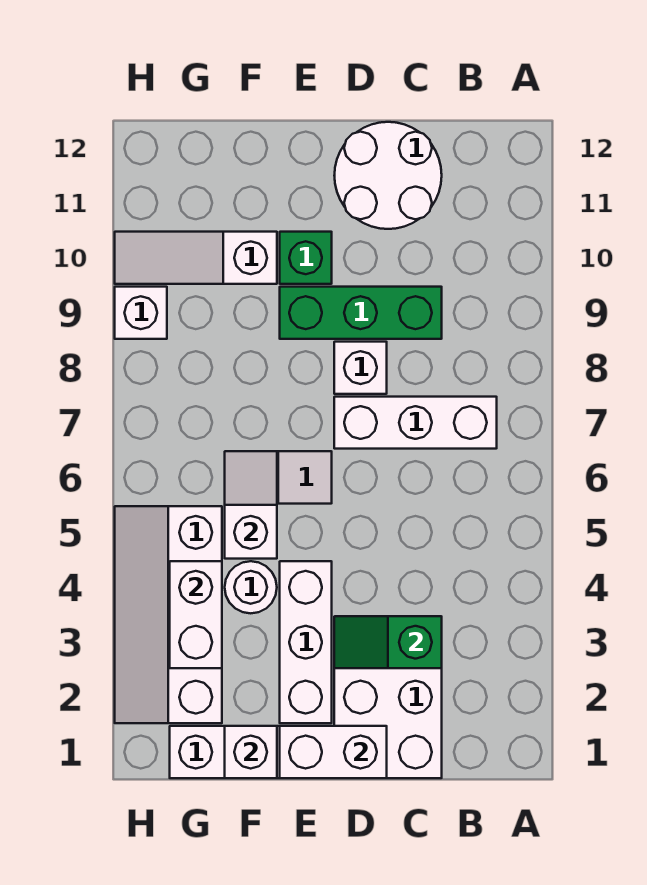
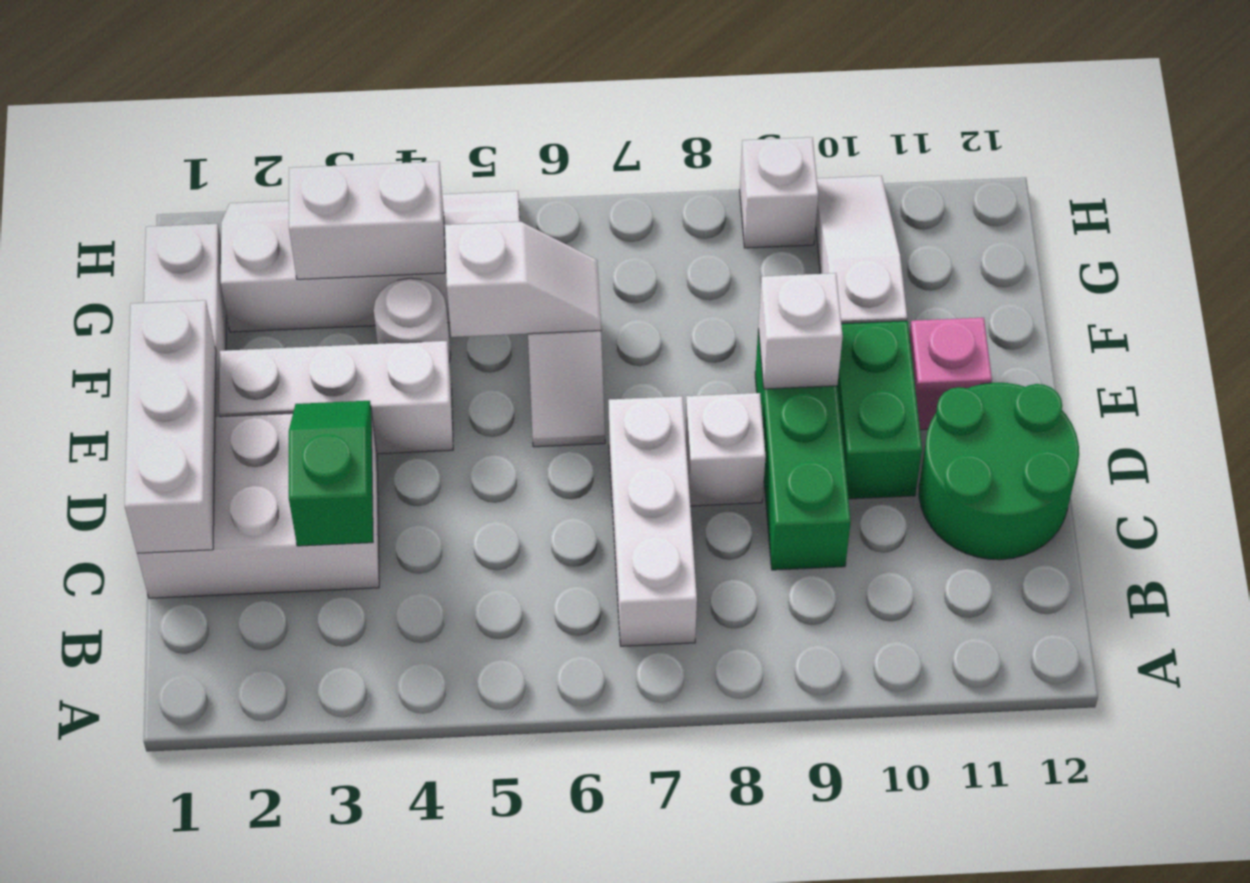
white round brick C11:D12 level 1 -> green round brick C11:D12 level 1
white brick D1:E1 level 2 -> white brick C1:E1 level 2
green brick E10 level 1 -> green brick D10:E10 level 1
none -> pink brick E11 level 1
white brick F1 level 2 -> white brick E9 level 2

